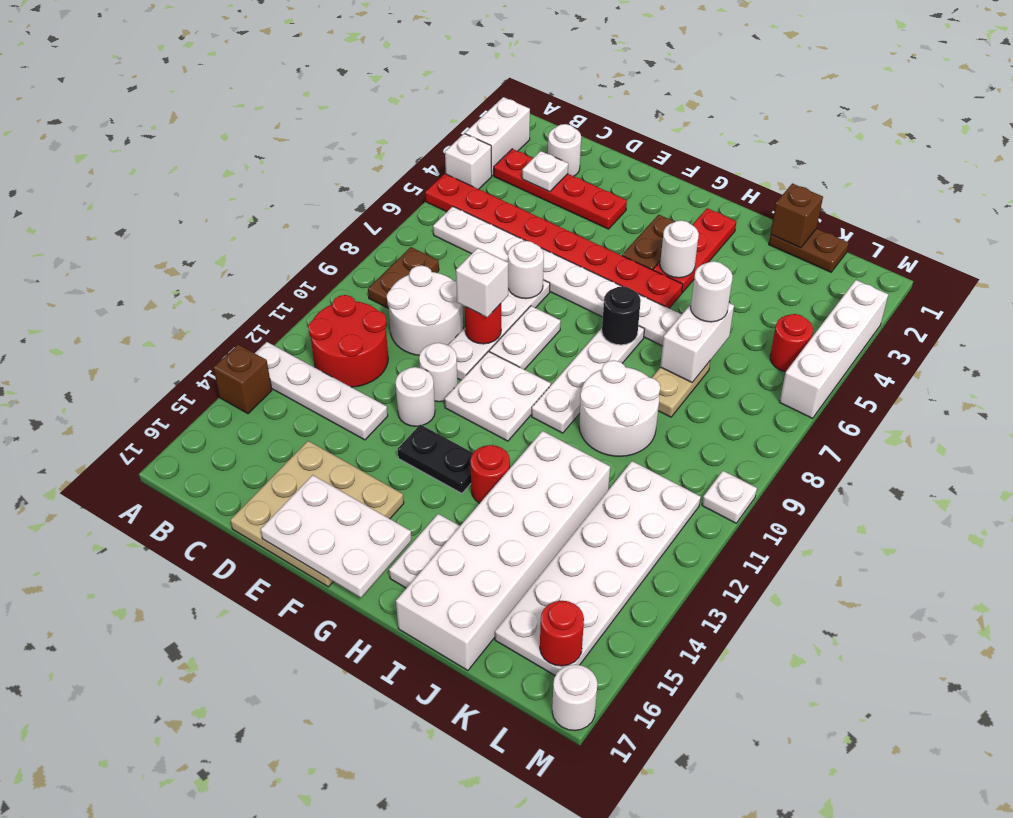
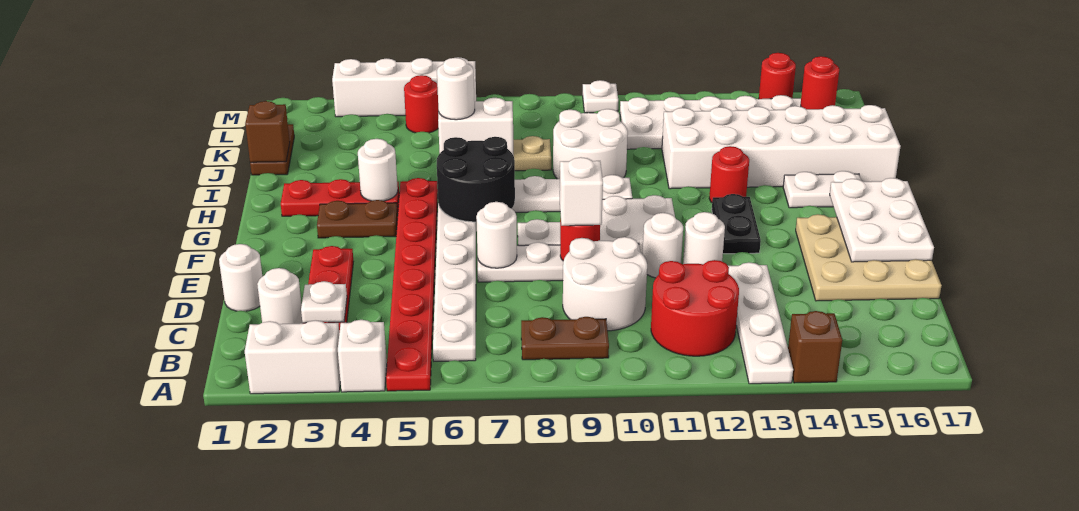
black round brick H7 level 2 -> black round brick G6:H7 level 2
none -> red round brick M15 level 1
white round brick M17 level 1 -> white round brick D1 level 1

